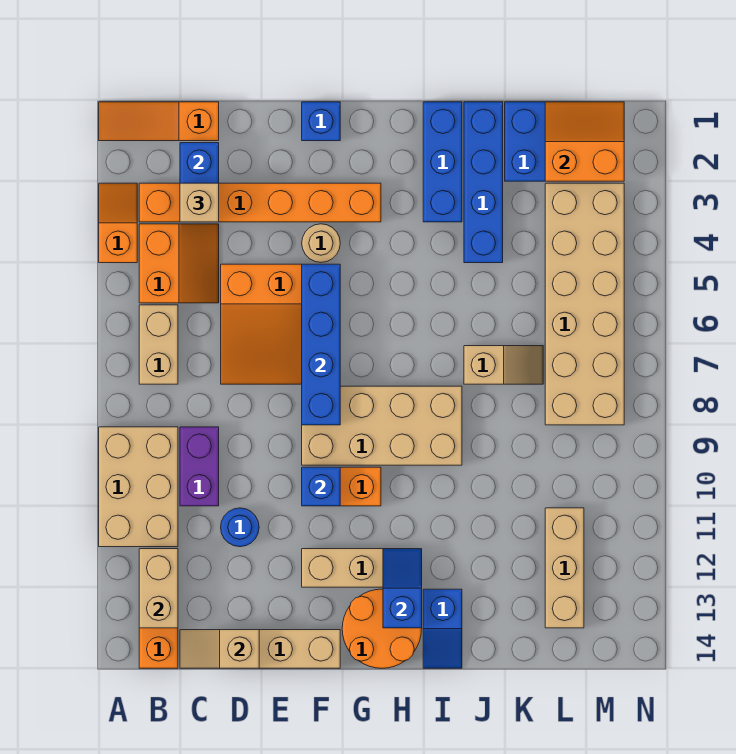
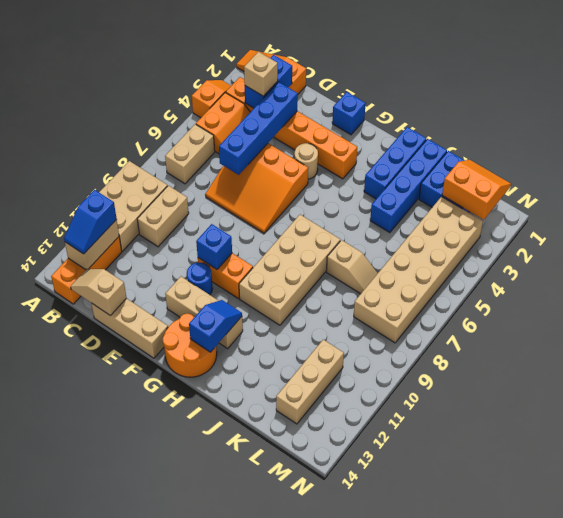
purple brick C9:C10 level 1 -> tan brick C9:C10 level 1
blue round brick D11 level 1 -> blue round brick F11 level 1
blue brick F5:F8 level 2 -> blue brick D3:D6 level 2
tan brick F8:I9 level 1 -> tan brick H7:I10 level 1
blue slope I13:I14 level 1 top 13 -> blue slope B12:B13 level 3 top 12

